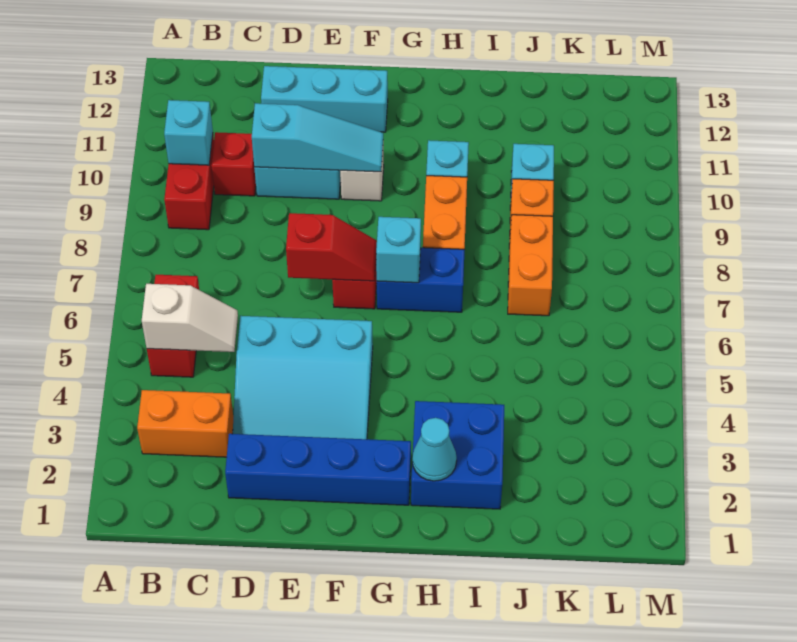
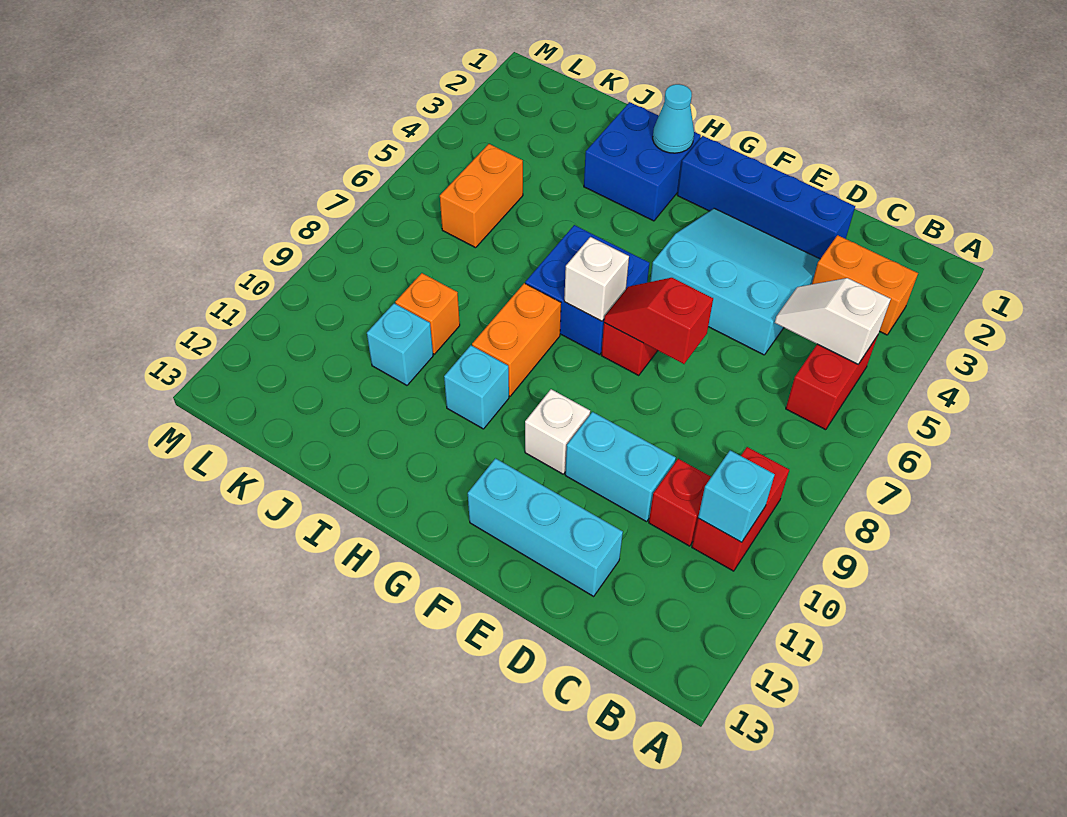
cyan slope D10:F10 level 2 top D -> none
blue brick G7:H7 level 1 -> blue brick G6:H7 level 1
cyan brick G7 level 2 -> white brick G7 level 2
orange brick J7:J8 level 1 -> orange brick K5:K6 level 1

